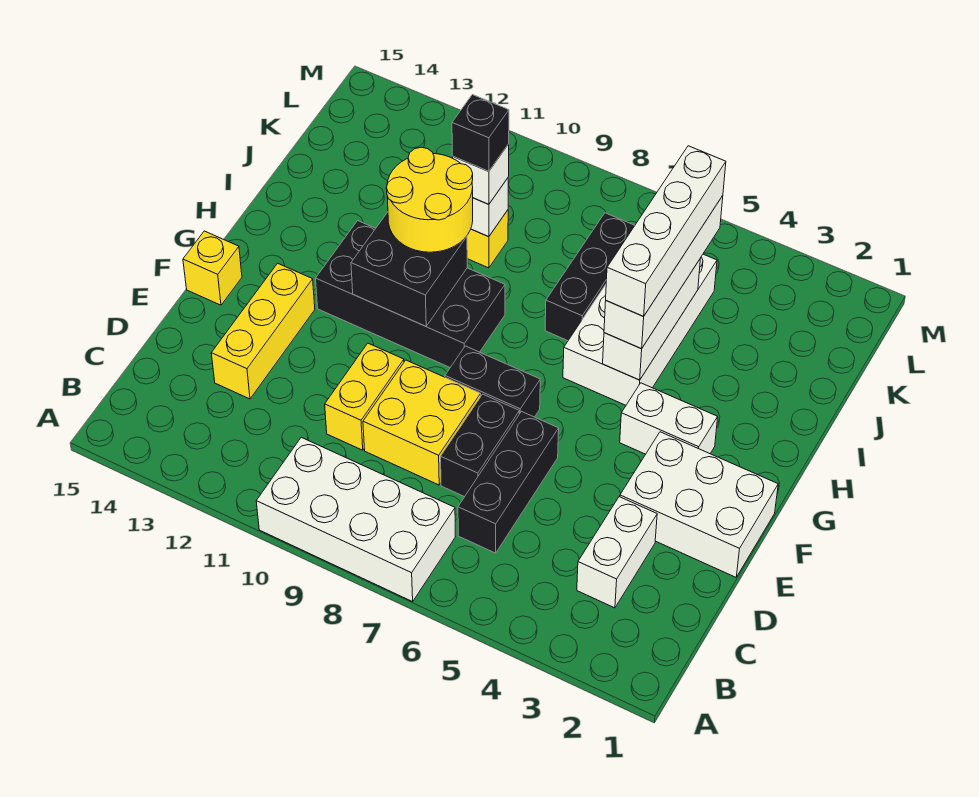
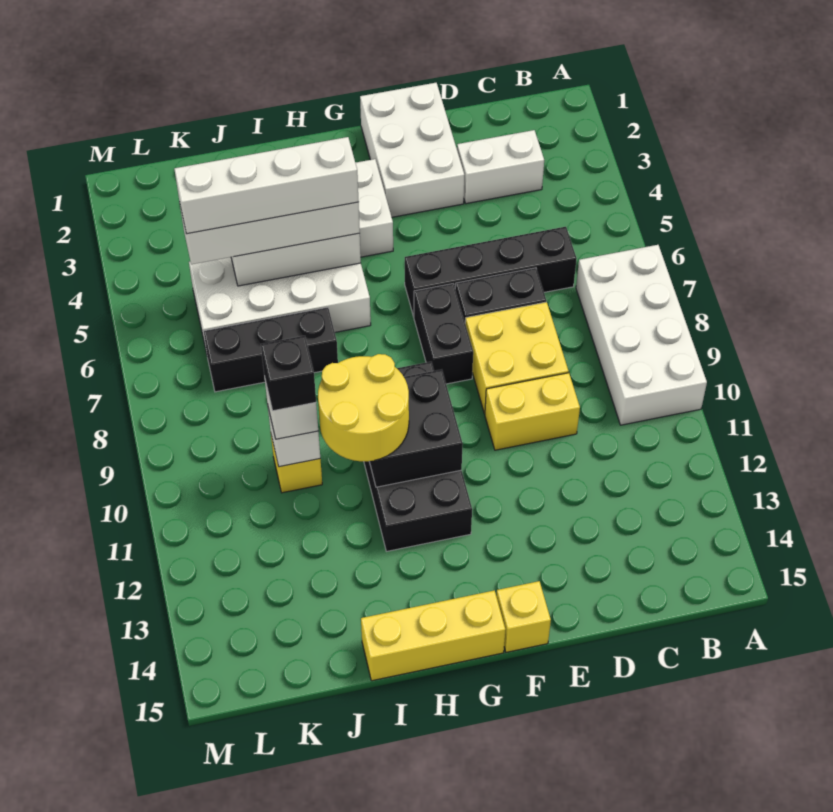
black brick C6:E6 level 1 -> black brick C6:F6 level 1
yellow brick D13:F13 level 1 -> yellow brick G15:I15 level 1

